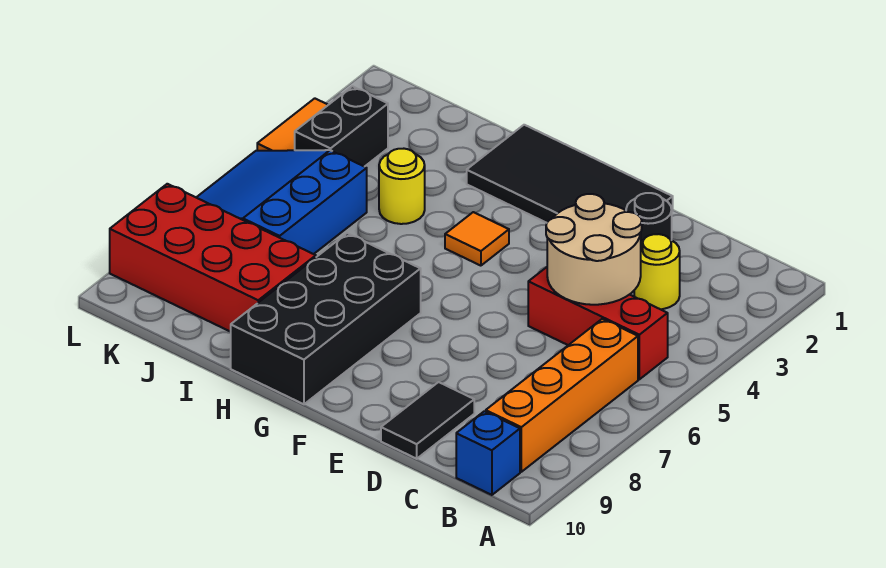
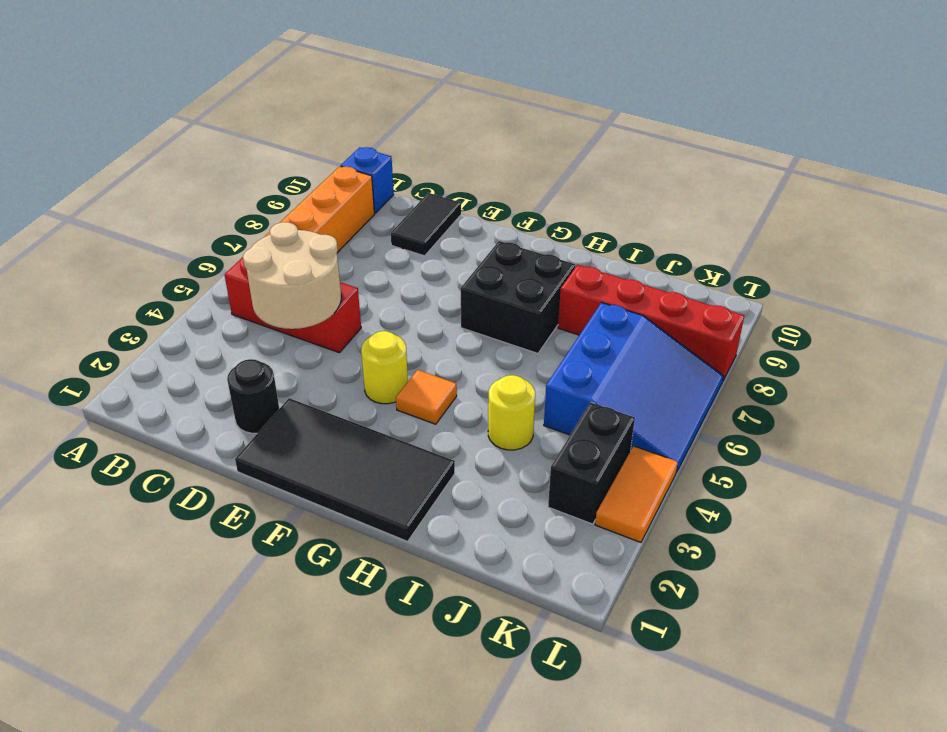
yellow round brick C3 level 1 -> yellow round brick F4 level 1
black brick G7:H10 level 1 -> black brick G7:H8 level 1
red brick I8:L9 level 1 -> red brick I8:L8 level 1

